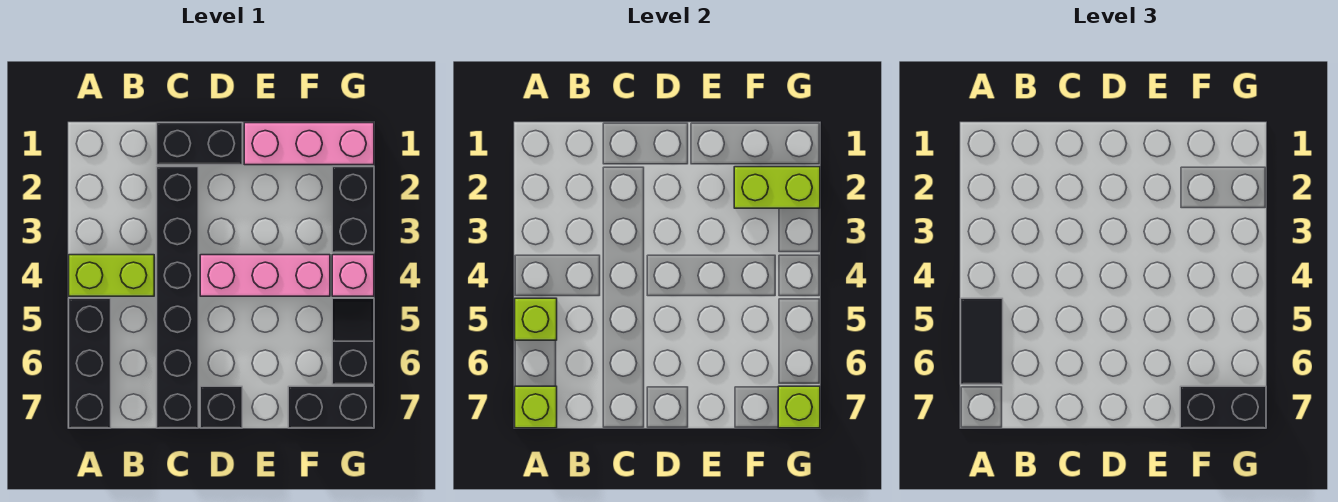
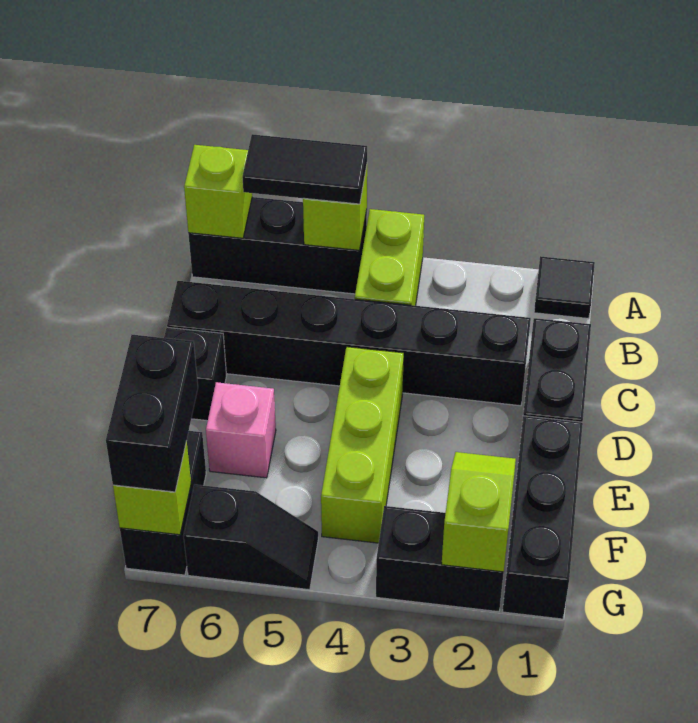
none -> black tile A1 level 1
pink brick D4:F4 level 1 -> lime brick D4:F4 level 1
pink brick E1:G1 level 1 -> black brick E1:G1 level 1
lime brick F2:G2 level 2 -> lime slope F2:G2 level 2 top G
pink brick G4 level 1 -> pink brick E6 level 1

